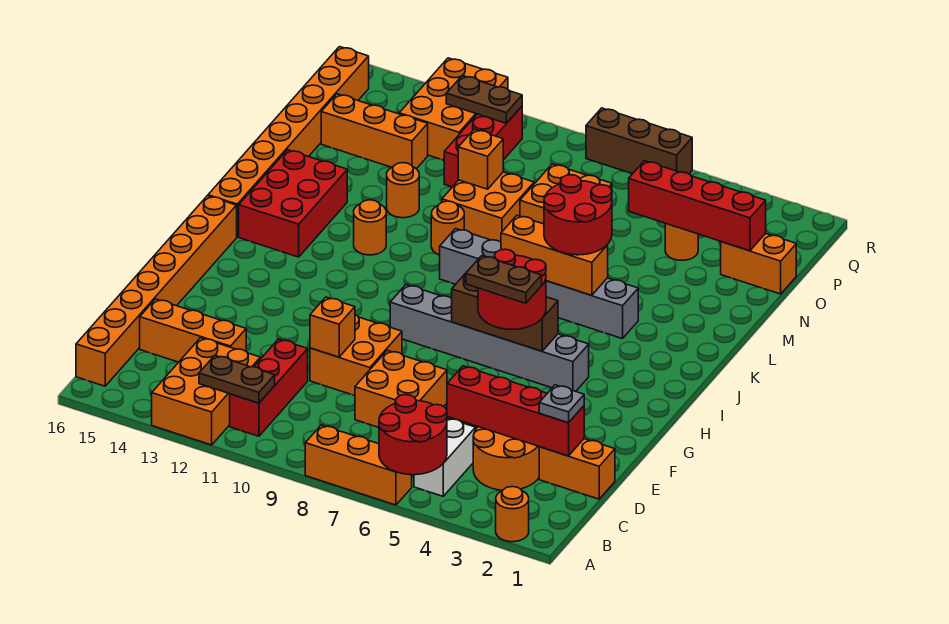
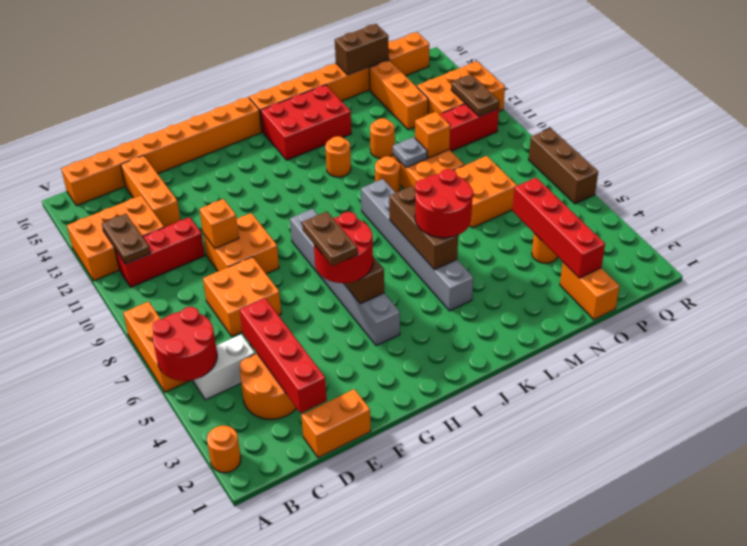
orange brick D1:D2 level 1 -> orange brick D1:E1 level 1
grey plate D2 level 3 -> grey plate M10 level 2
orange brick K5:K7 level 2 -> brown brick K5:K7 level 2
none -> brown brick N16:O16 level 2

